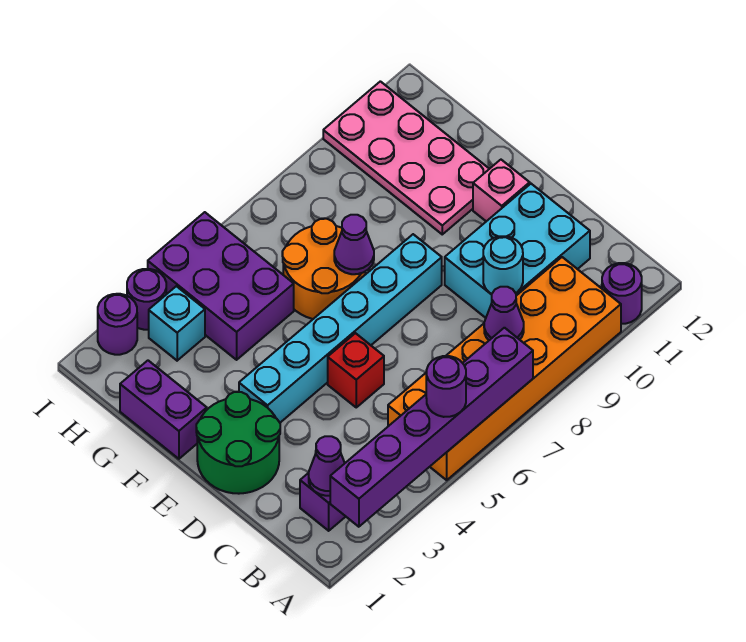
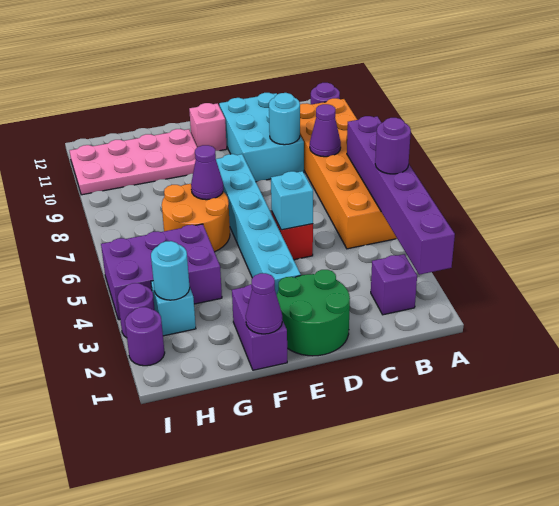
purple cone B2 level 2 -> purple cone F1 level 2
none -> cyan brick D5 level 2
purple brick F1:G1 level 1 -> purple brick F1:F2 level 1
none -> cyan round brick H3 level 2

